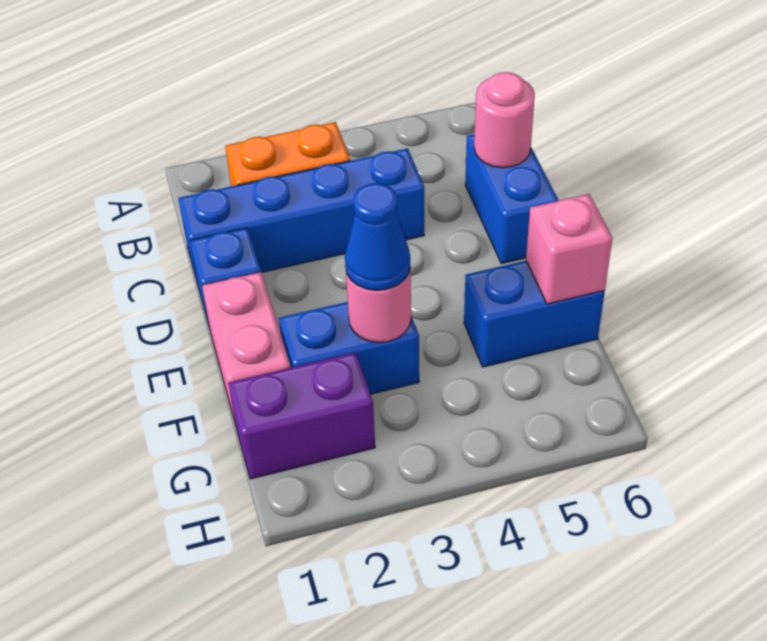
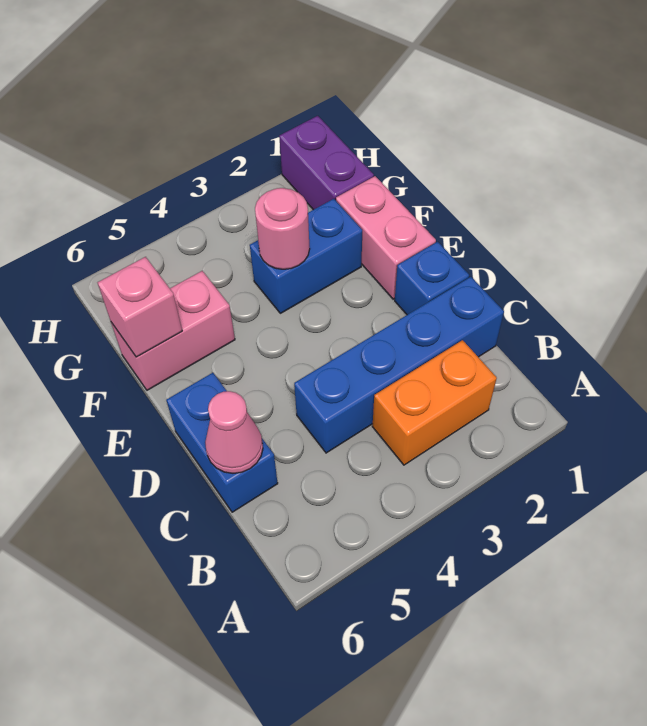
pink round brick C6 level 2 -> pink cone C6 level 2
blue cone F3 level 3 -> none
blue brick F5:F6 level 1 -> pink brick F5:F6 level 1
purple brick G1:G2 level 1 -> purple brick G1:H1 level 1

